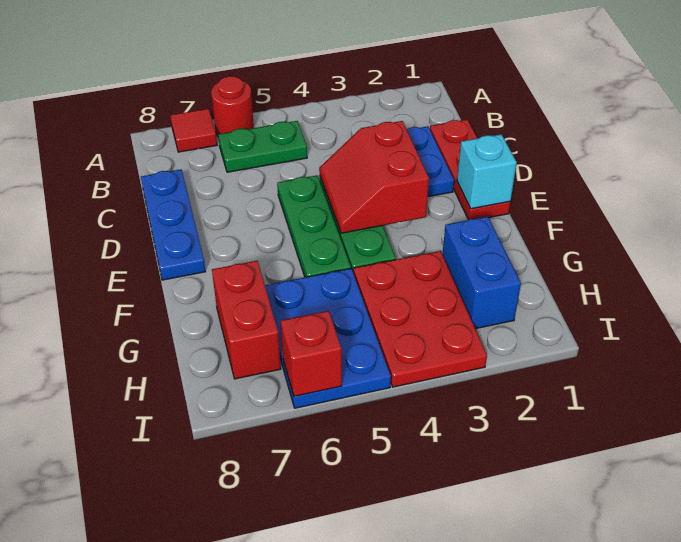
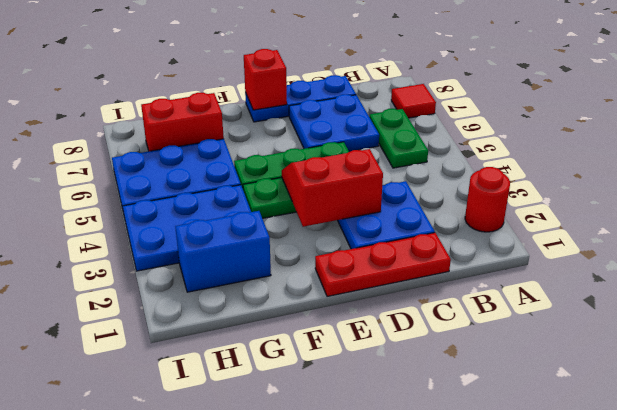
red round brick A6 level 1 -> red round brick A2 level 1
none -> blue plate C6:D7 level 1
cyan brick E1 level 2 -> none
red plate G3:I4 level 1 -> blue plate G3:I4 level 1
red brick I6 level 2 -> red brick E8 level 2

